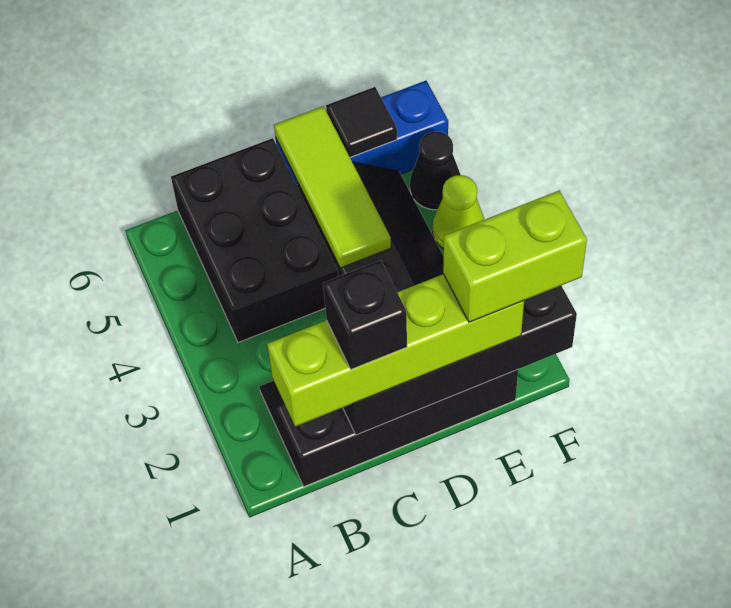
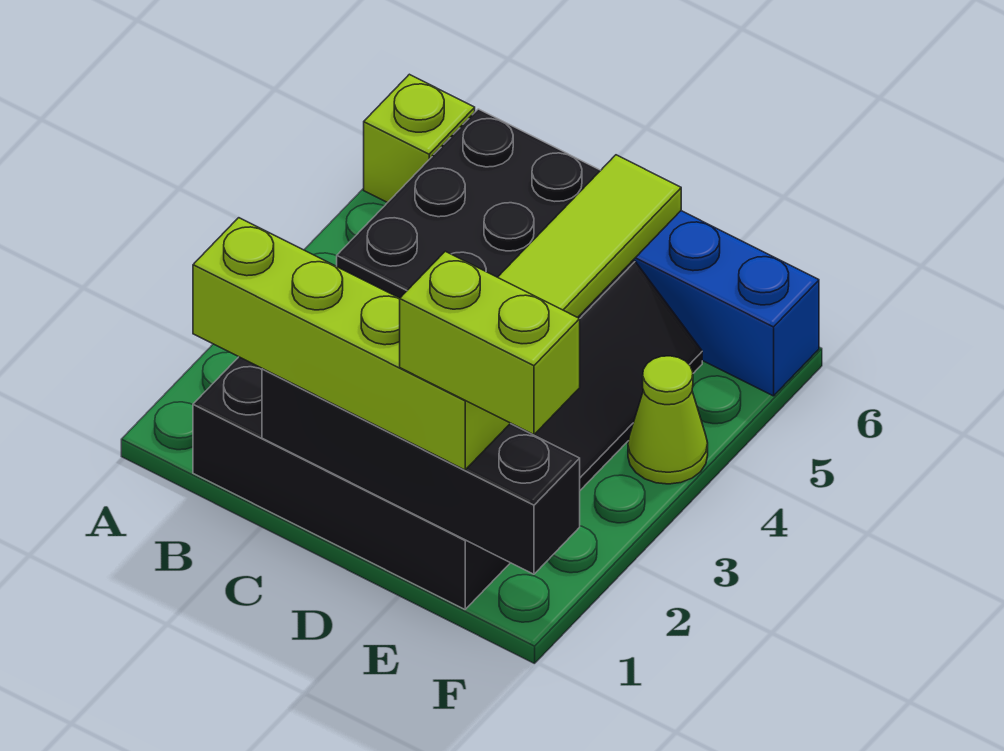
none -> lime brick A6 level 1
black brick C1 level 4 -> none
black tile E6 level 2 -> none
black cone F5 level 1 -> none

